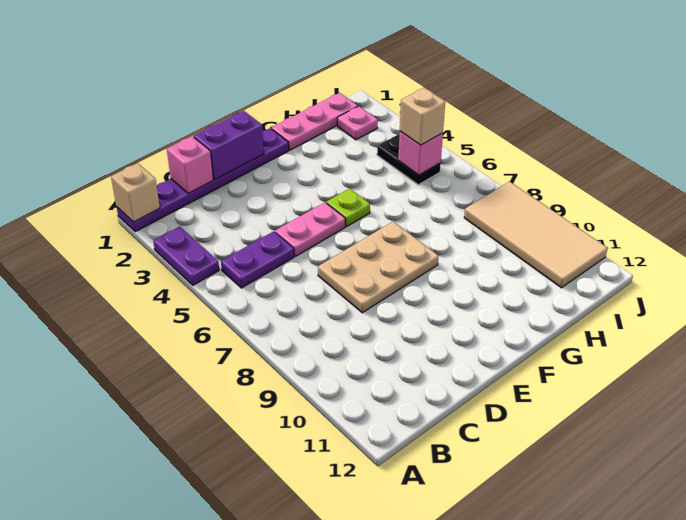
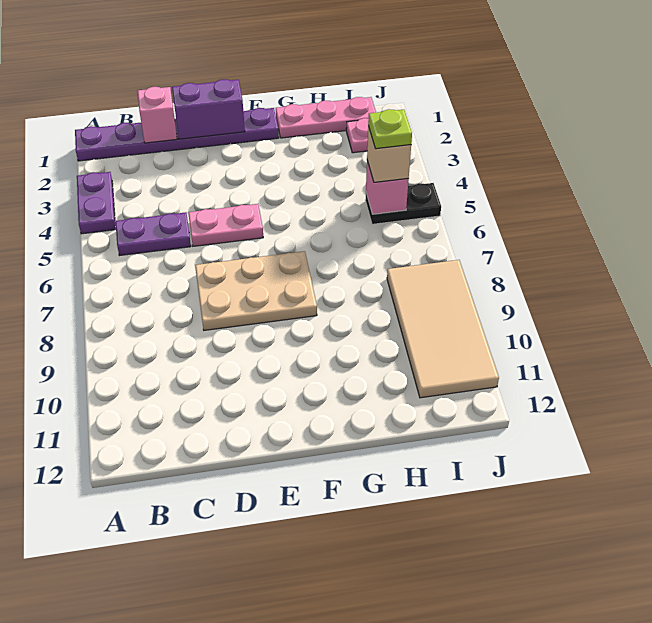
tan brick A1 level 2 -> none
lime plate F5 level 1 -> lime plate I5 level 4
black plate I4:I5 level 1 -> black plate I5:J5 level 1

